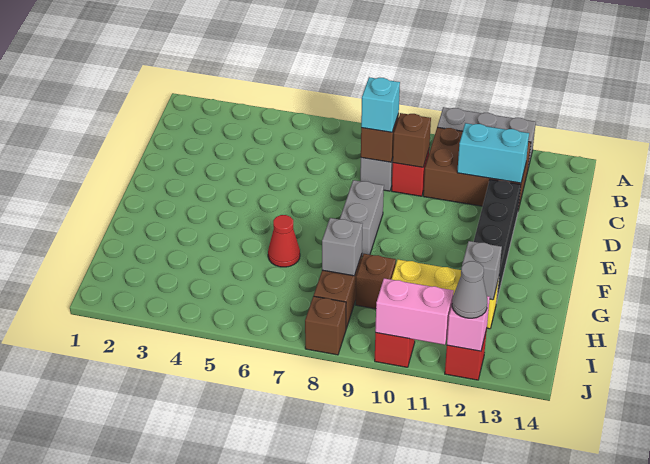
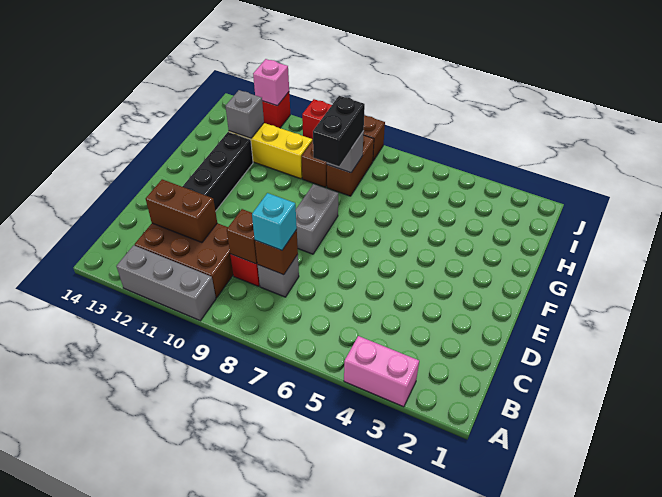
cyan brick C11:C12 level 2 -> brown brick C11:C12 level 2
red cone G6 level 1 -> none
none -> black brick G8:H8 level 3
pink brick J10:J11 level 2 -> pink brick A3:A4 level 1
grey cone J12 level 3 -> none

